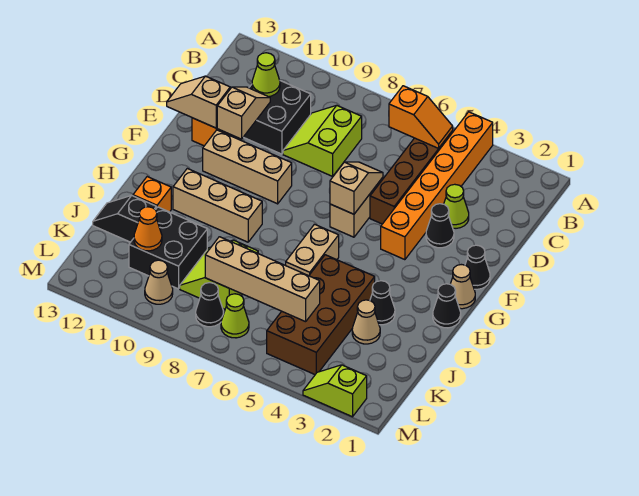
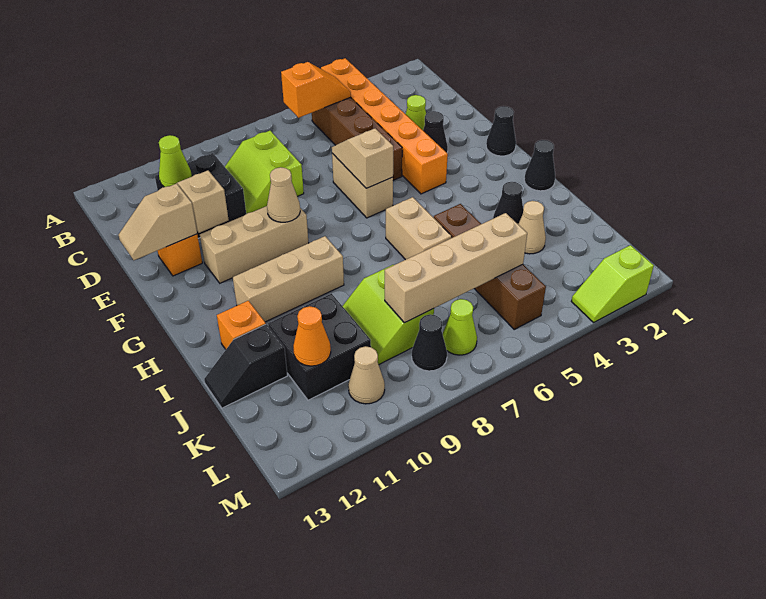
tan cone G1 level 1 -> tan cone F9 level 2
brown brick I4:L5 level 1 -> brown brick I5:L5 level 1

